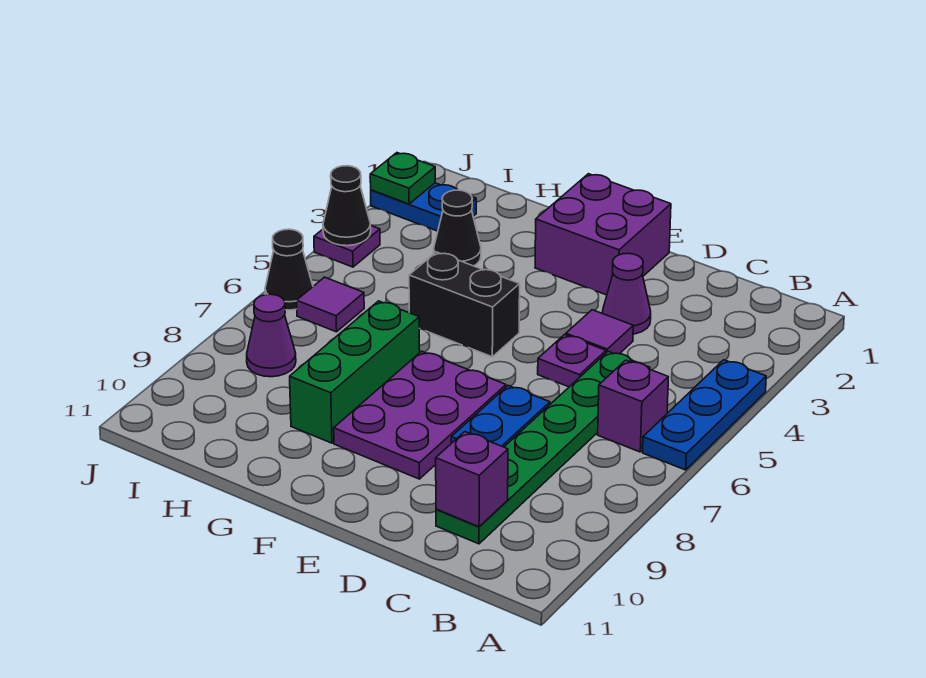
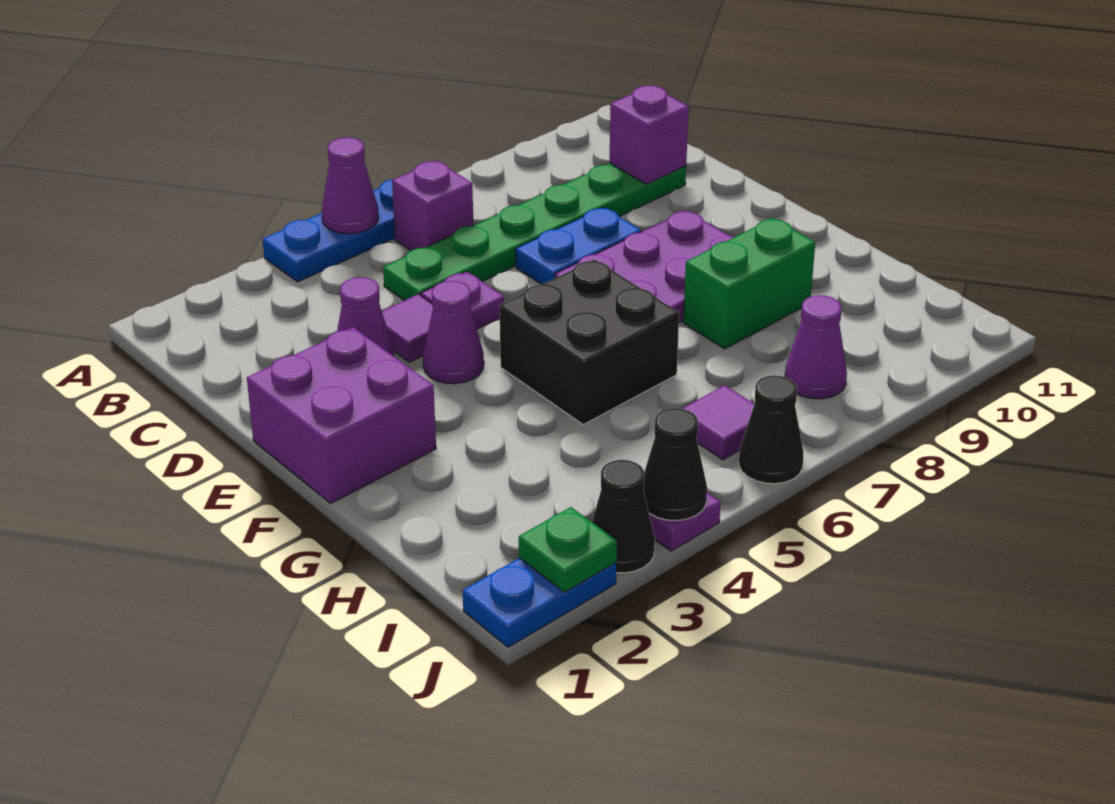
none -> purple cone A5 level 2
none -> purple cone E4 level 1
black brick F5:G5 level 1 -> black brick F5:G6 level 1
green brick G7:G9 level 1 -> green brick G8:G9 level 1
black cone H3 level 1 -> black cone J3 level 1
blue plate I2:J2 level 1 -> blue plate J1:J2 level 1

